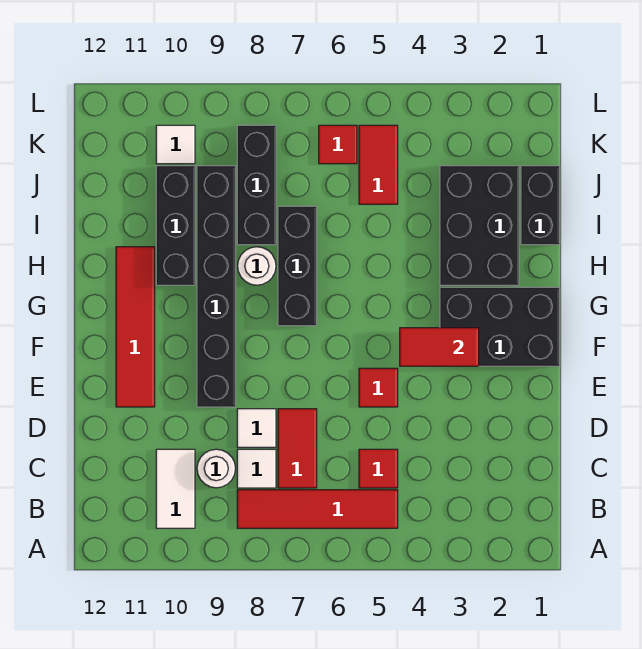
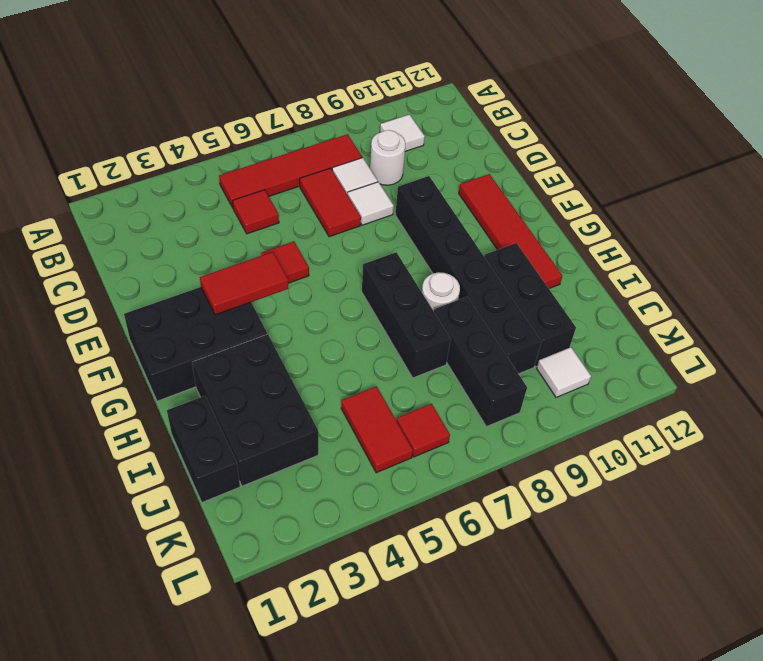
white tile B10:C10 level 1 -> white tile B10 level 1

